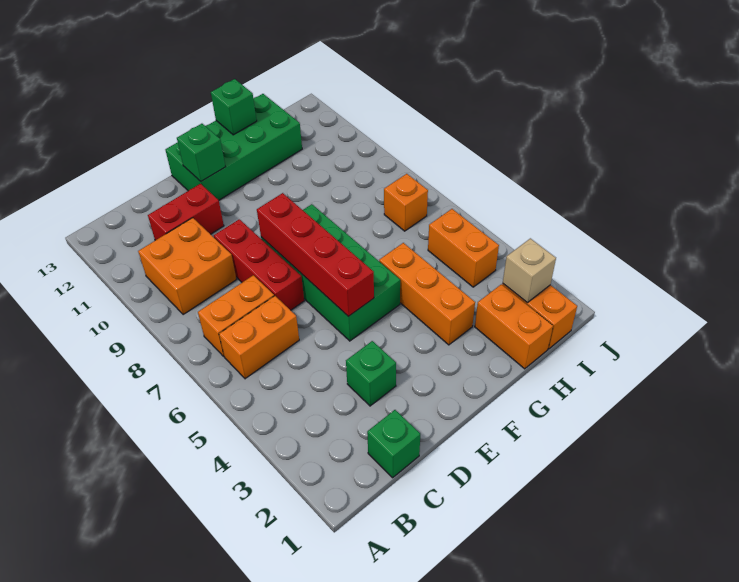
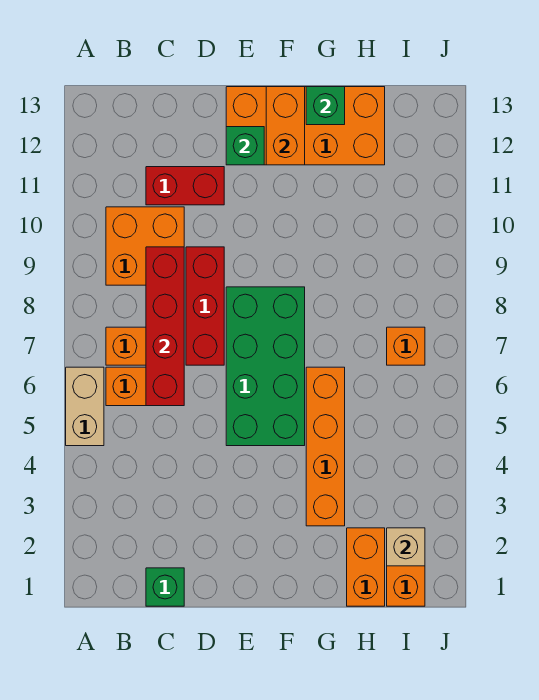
none -> tan brick A5:A6 level 1
green brick D3 level 1 -> none
red brick E5:E8 level 2 -> red brick C6:C9 level 2
green brick E12:H13 level 1 -> orange brick E12:H13 level 1
orange brick G3:G5 level 1 -> orange brick G3:G6 level 1
orange brick I4:I5 level 1 -> orange brick F12:F13 level 2

